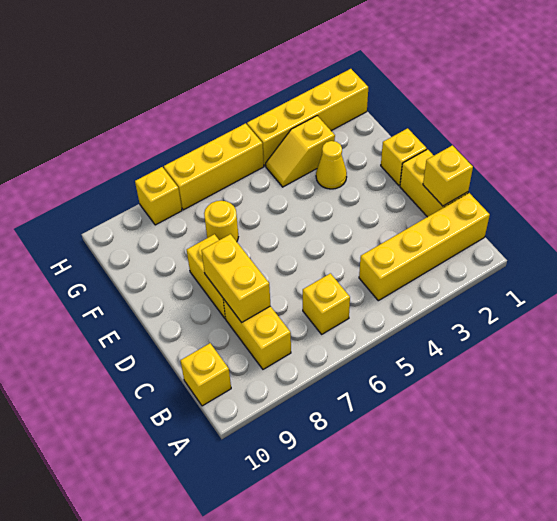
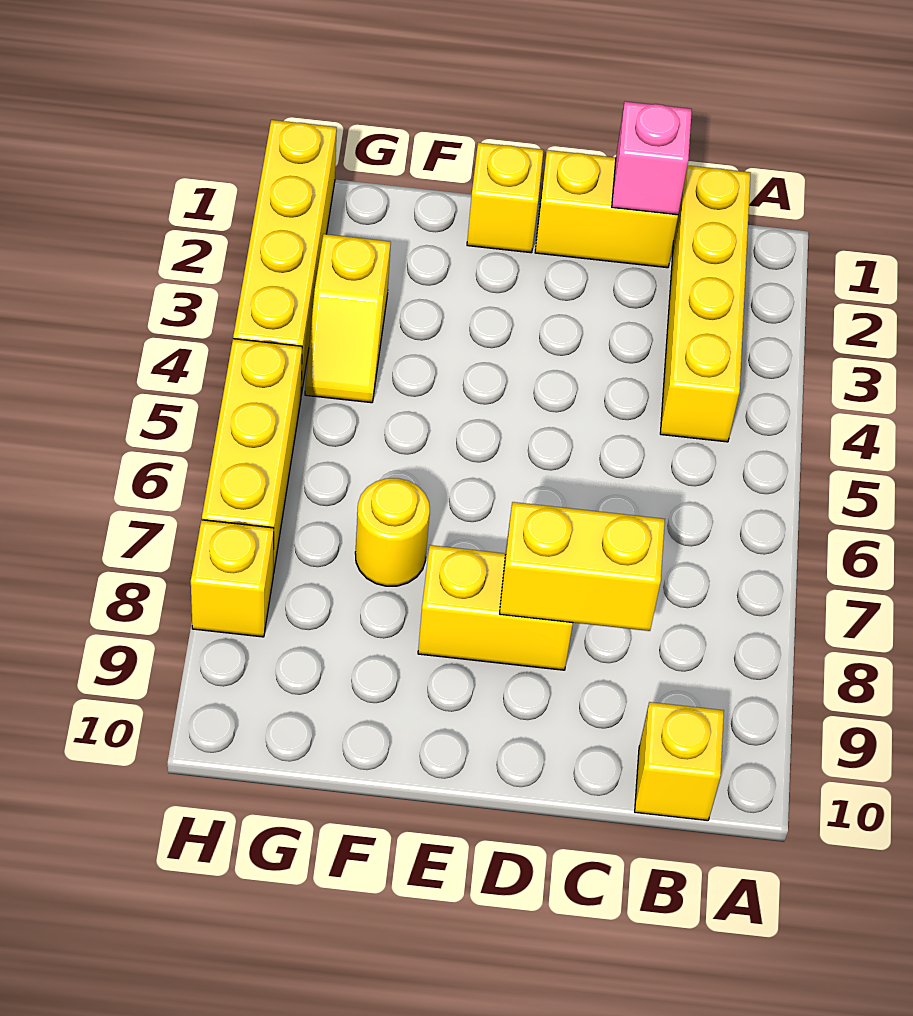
yellow brick B6 level 1 -> none
yellow brick B8:C8 level 1 -> none
yellow brick C1 level 2 -> pink brick C1 level 2
yellow cone F3 level 1 -> none

